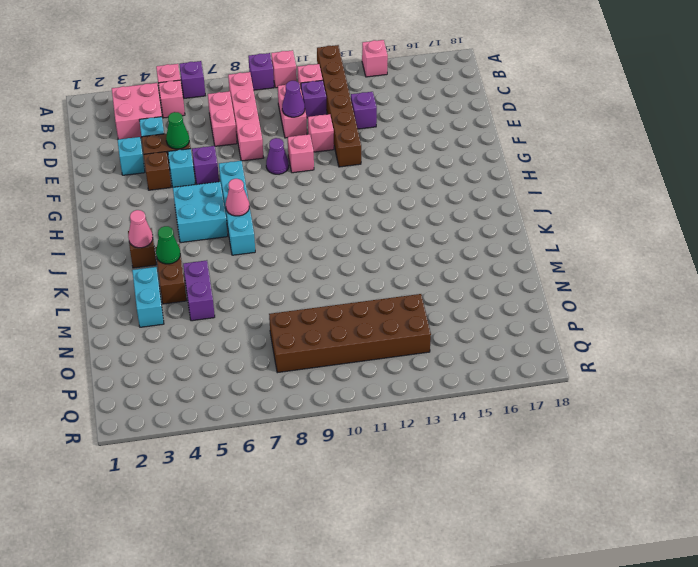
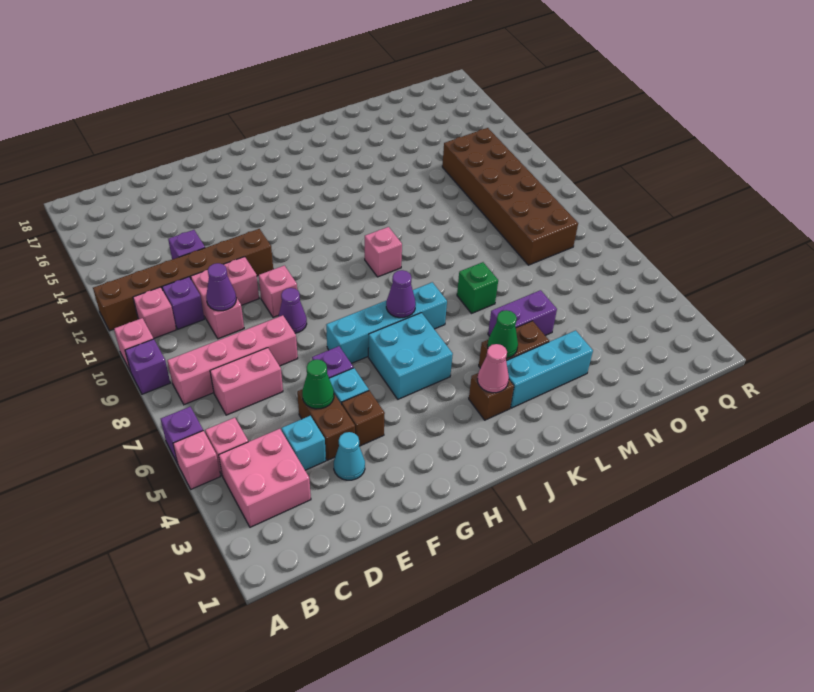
pink brick A14 level 1 -> pink brick J10 level 1
pink brick C10:D10 level 1 -> pink brick D10:D11 level 1
cyan brick E3 level 1 -> cyan cone E3 level 1
pink cone I7 level 2 -> purple cone I7 level 2
cyan brick L3:M3 level 1 -> cyan brick K3:M3 level 1
none -> green brick L7 level 1

